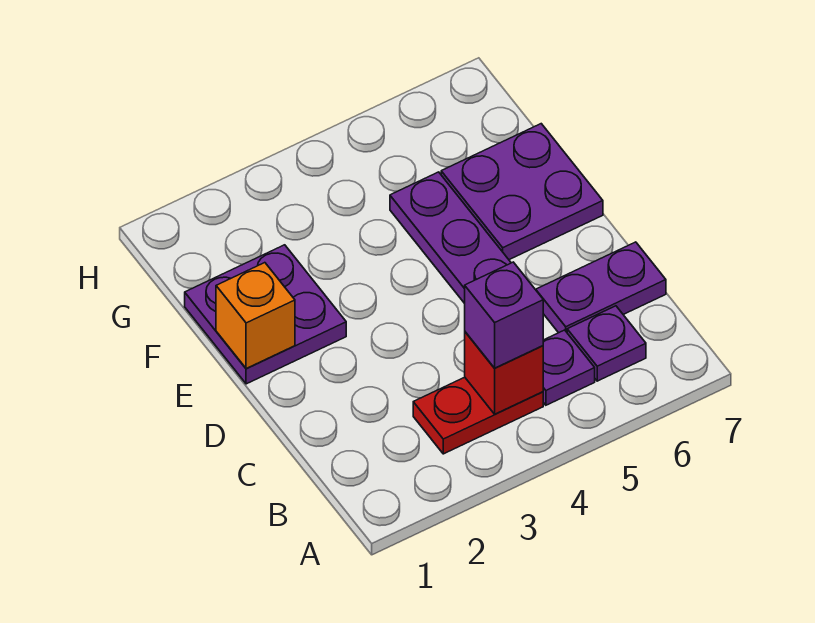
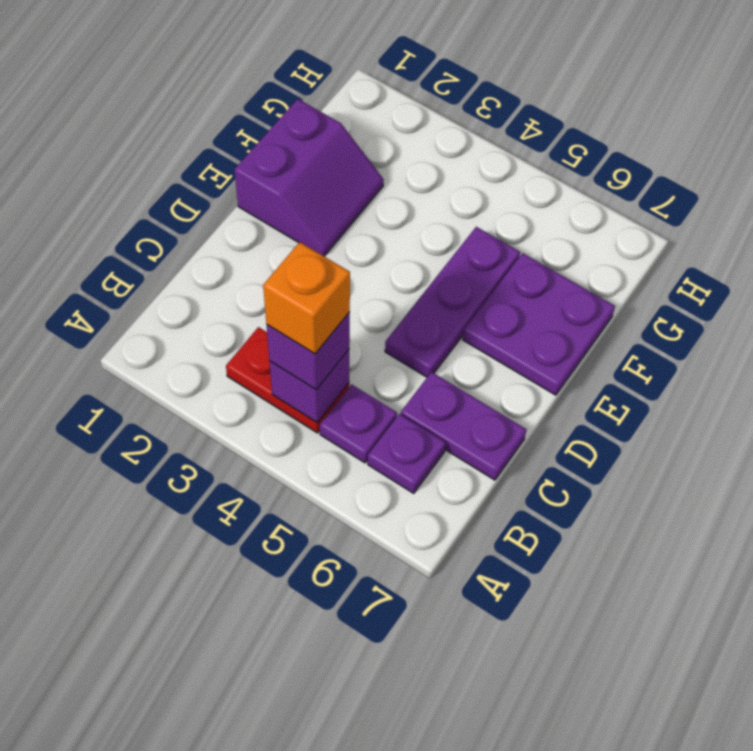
red brick B4 level 2 -> purple brick B4 level 2
purple plate E1:F2 level 1 -> purple slope E1:F2 level 1 top 1
orange brick E1 level 2 -> orange brick B4 level 4

